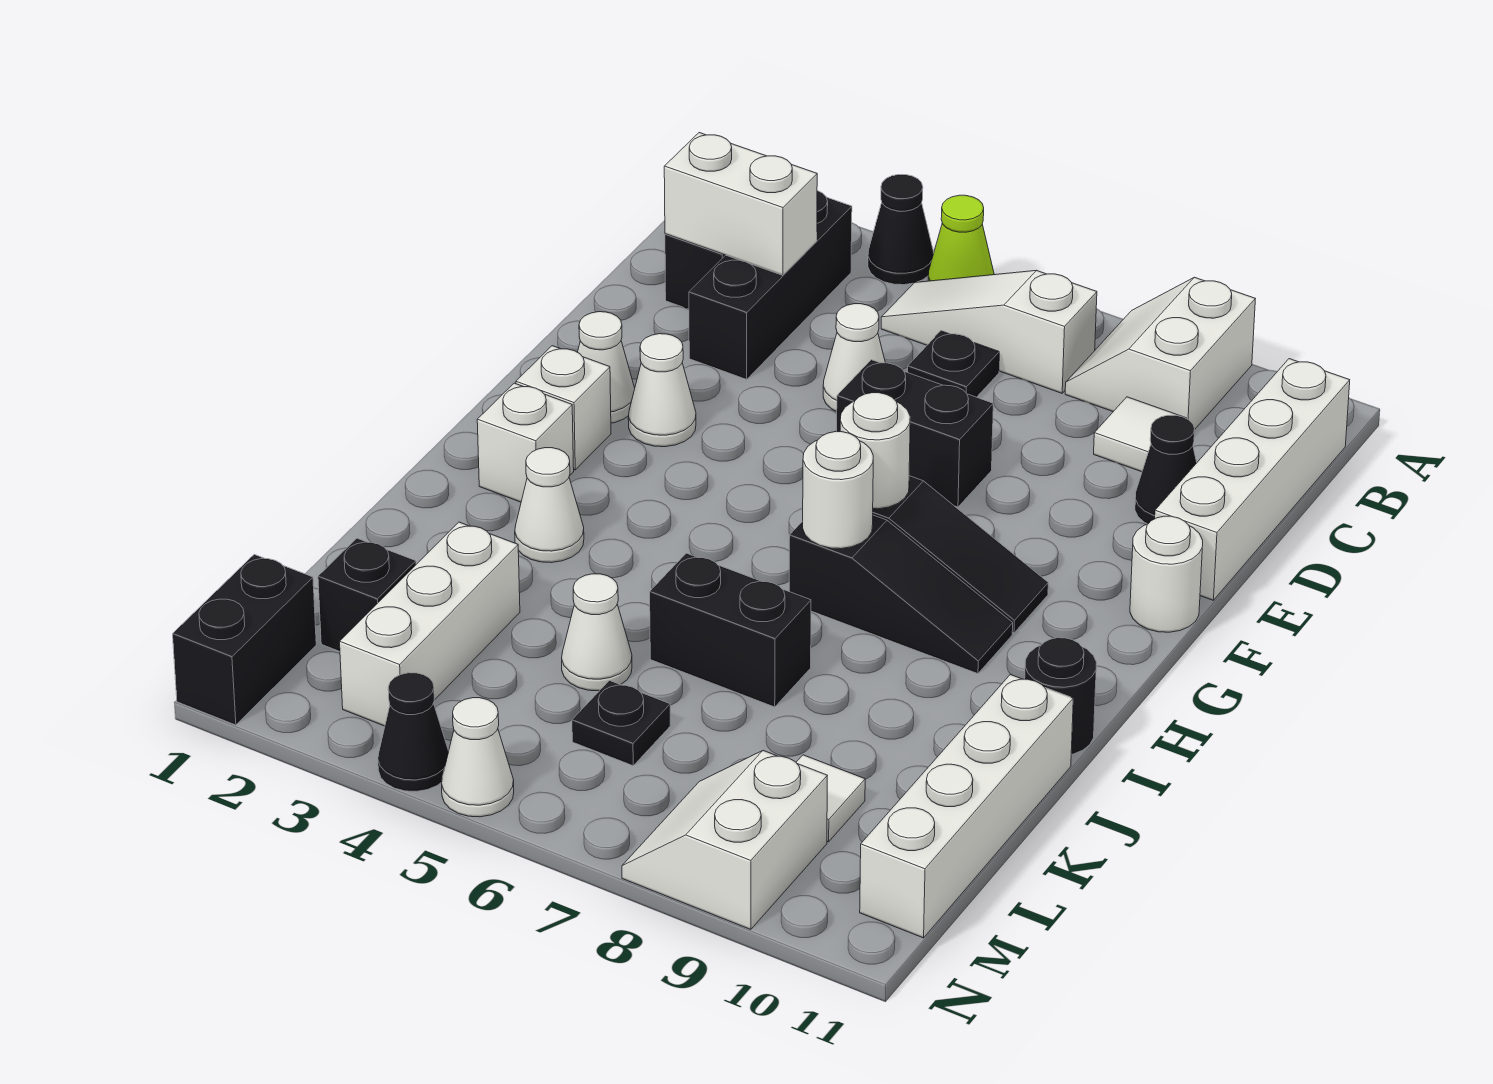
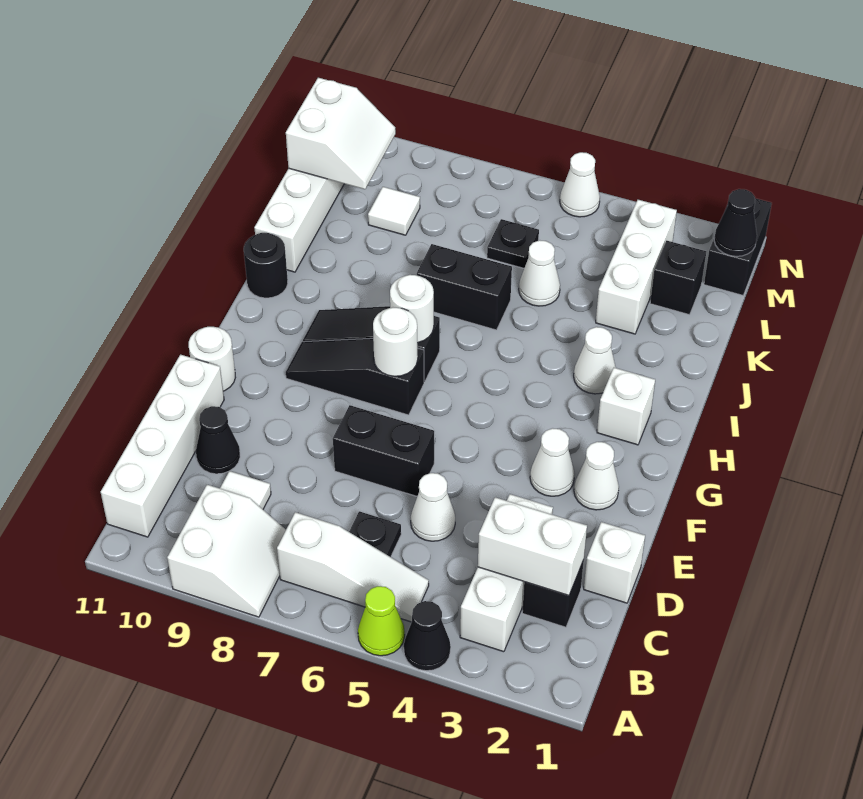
black brick B3:D3 level 1 -> white brick B3:D3 level 1
white brick G2 level 1 -> white brick D1 level 1
white slope M8:N9 level 1 top 9 -> white slope L10:M11 level 2 top 11
black cone N4 level 1 -> black cone M1 level 2

